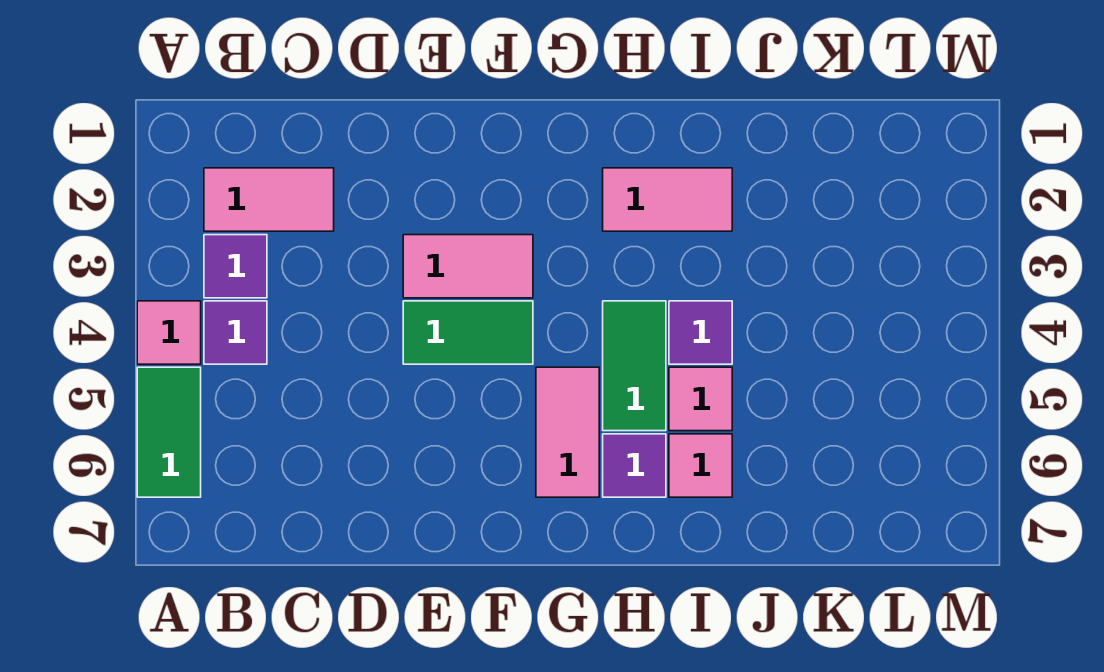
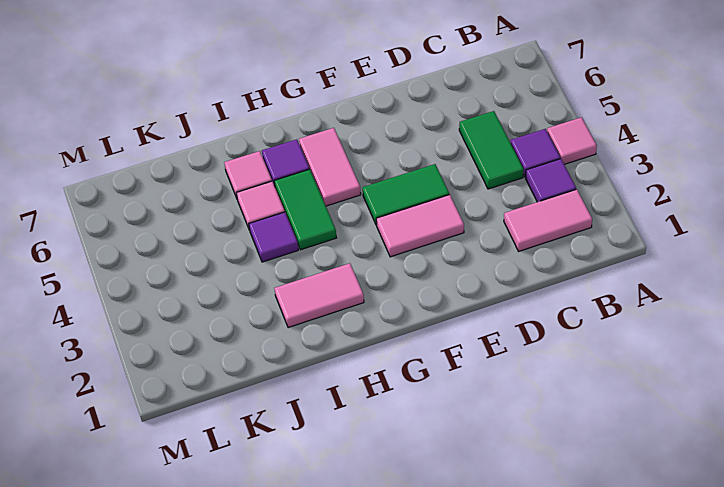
green tile A5:A6 level 1 -> green tile C4:C5 level 1

